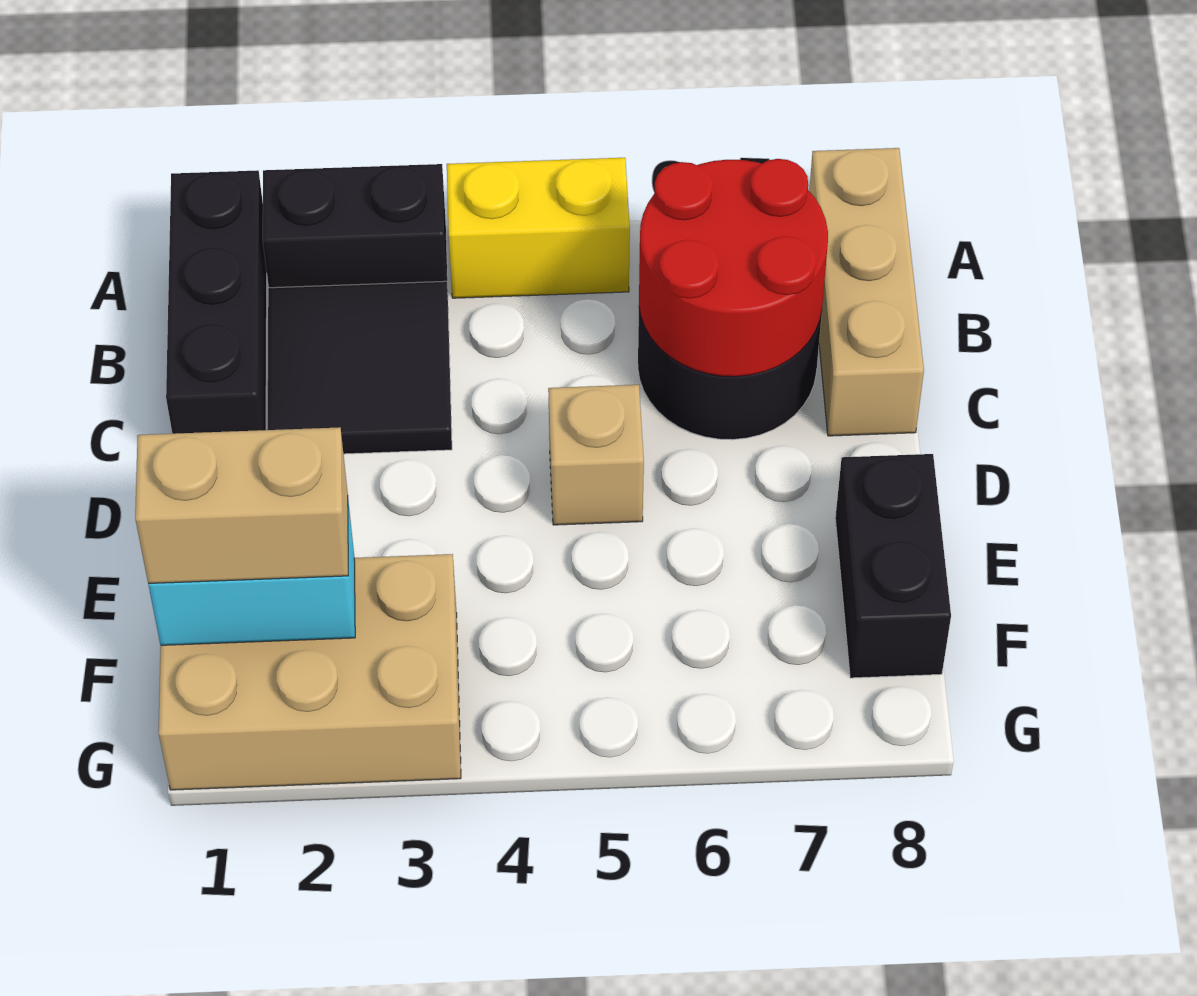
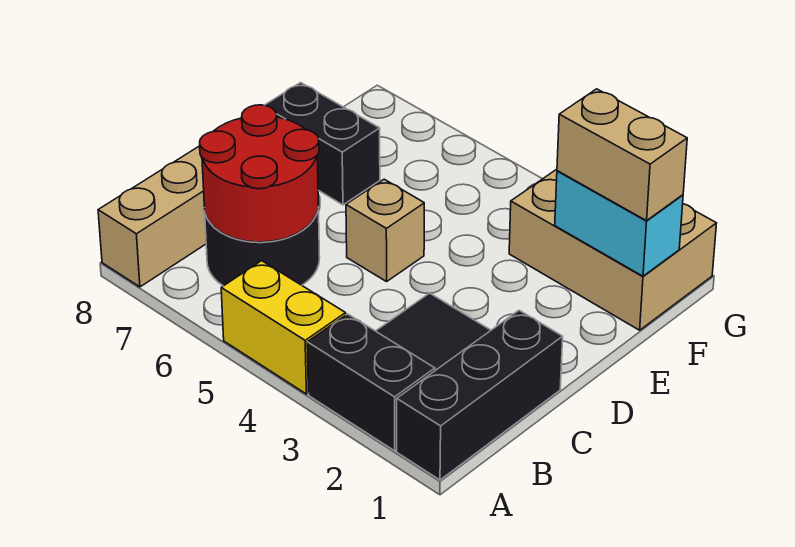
black brick E8:F8 level 1 -> black brick E7:E8 level 1

